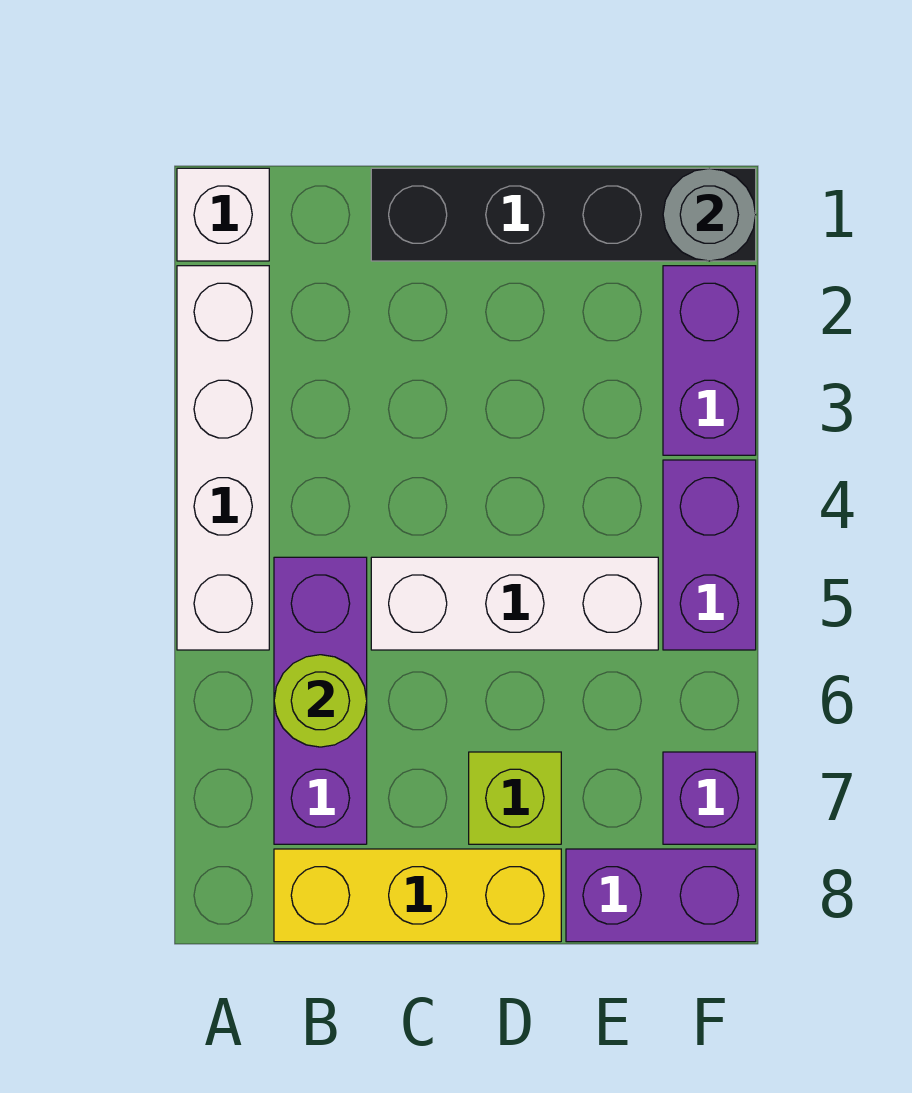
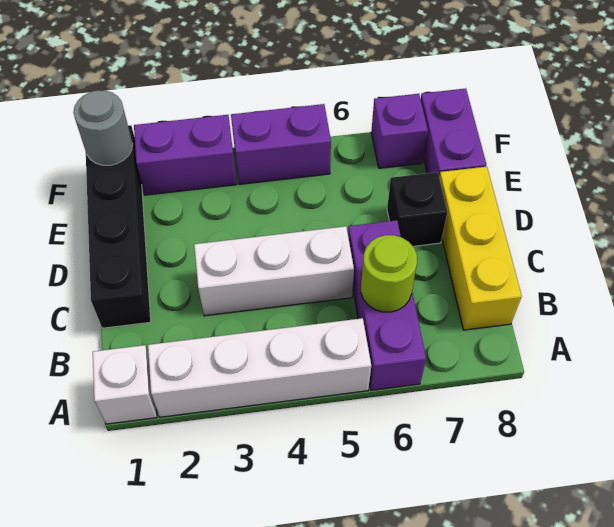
purple brick B5:B7 level 1 -> purple brick A6:C6 level 1
white brick C5:E5 level 1 -> white brick C3:C5 level 1
lime brick D7 level 1 -> black brick D7 level 1

